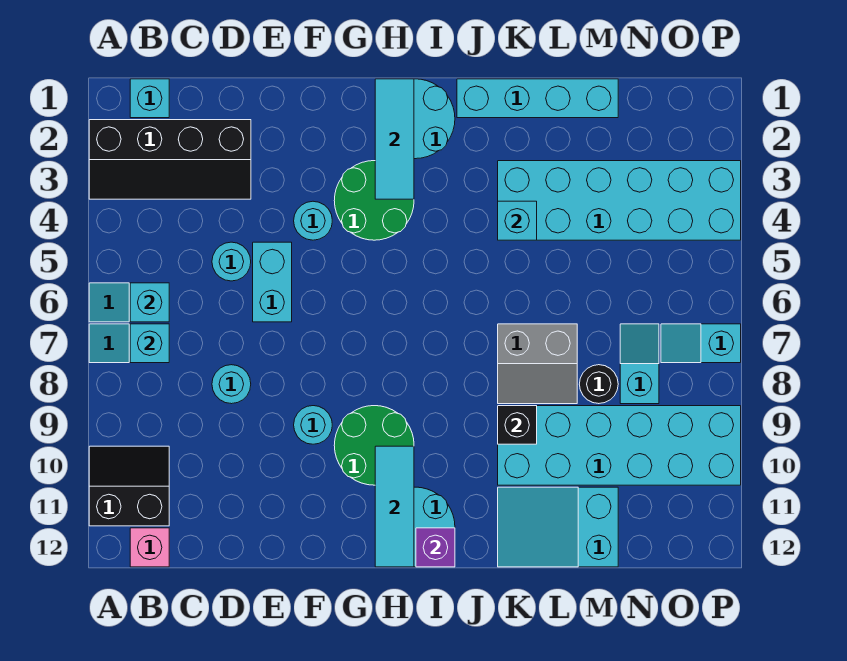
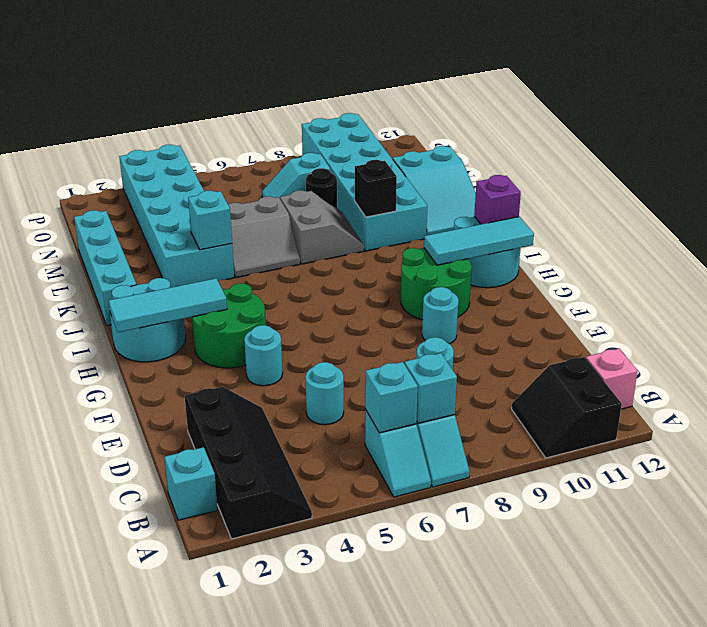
cyan brick E5:E6 level 1 -> none
none -> grey slope K5:L6 level 1 top L
cyan slope O7:P7 level 1 top P -> none

